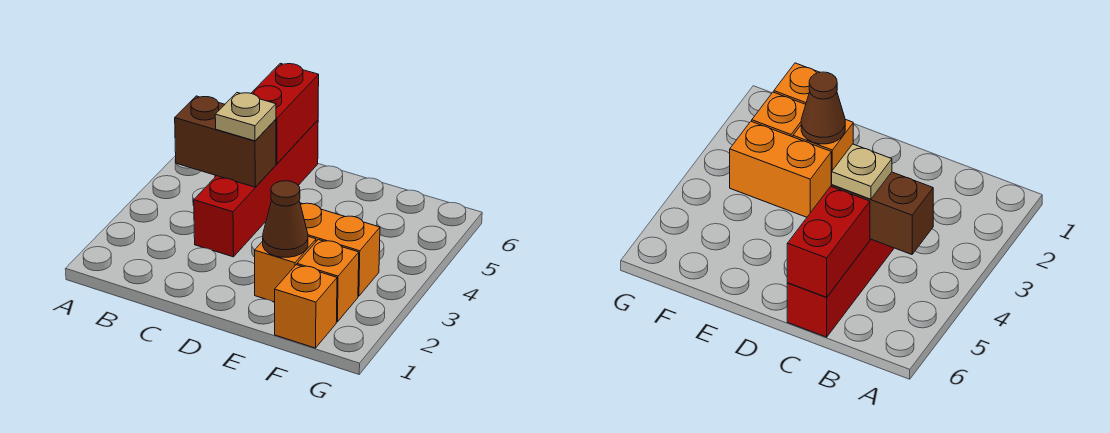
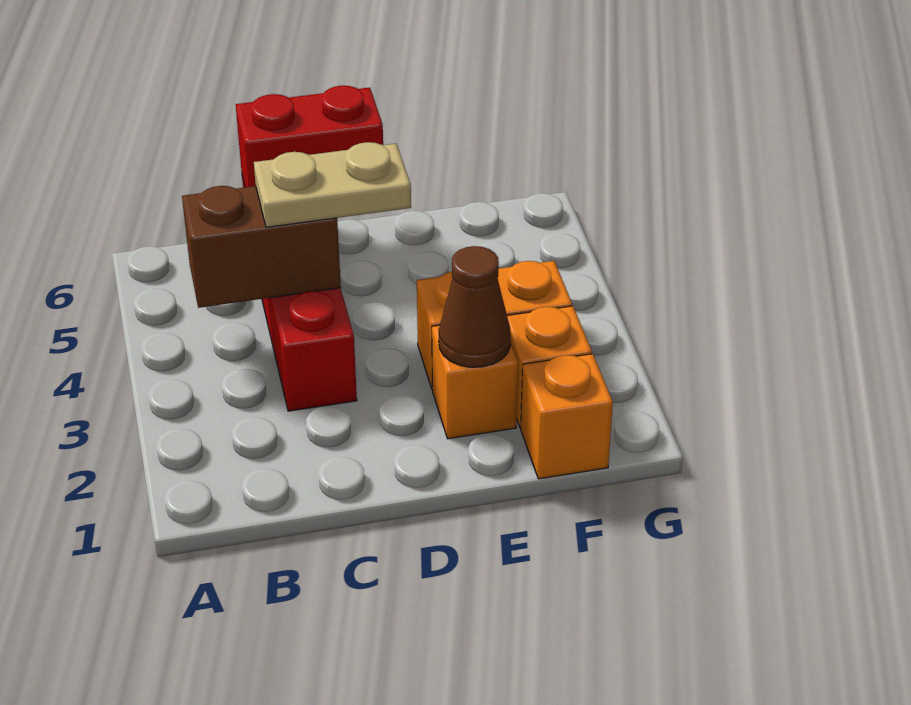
tan plate C4 level 3 -> tan plate C4:D4 level 3
red brick C5:C6 level 2 -> red brick C6:D6 level 2

